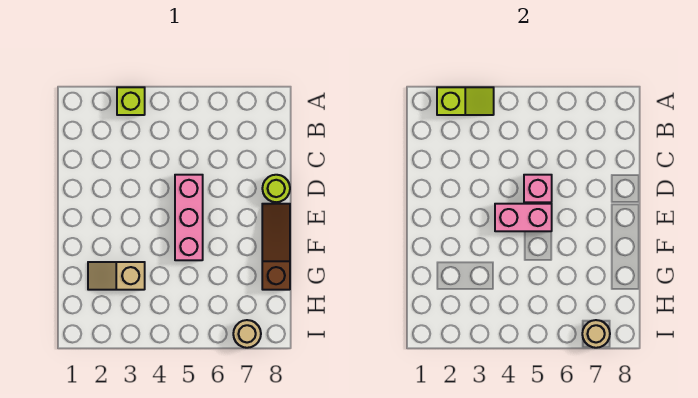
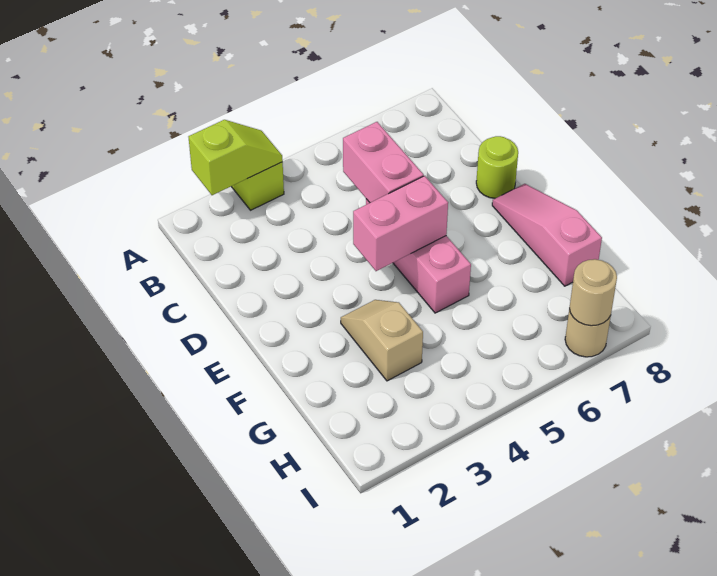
pink brick D5 level 2 -> pink brick C5:D5 level 2
brown slope E8:G8 level 1 top G -> pink slope E8:G8 level 1 top G
tan slope G2:G3 level 1 top 3 -> tan slope F3:G3 level 1 top G

